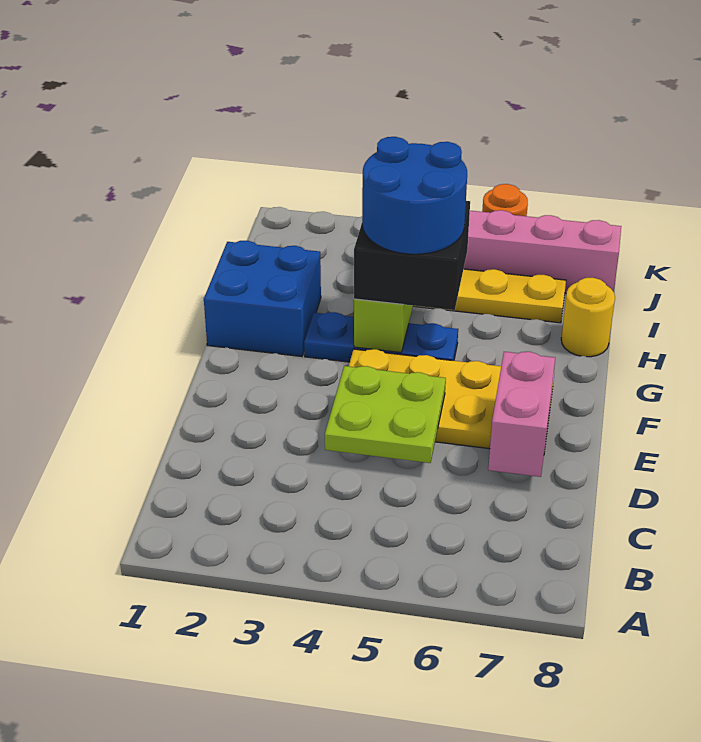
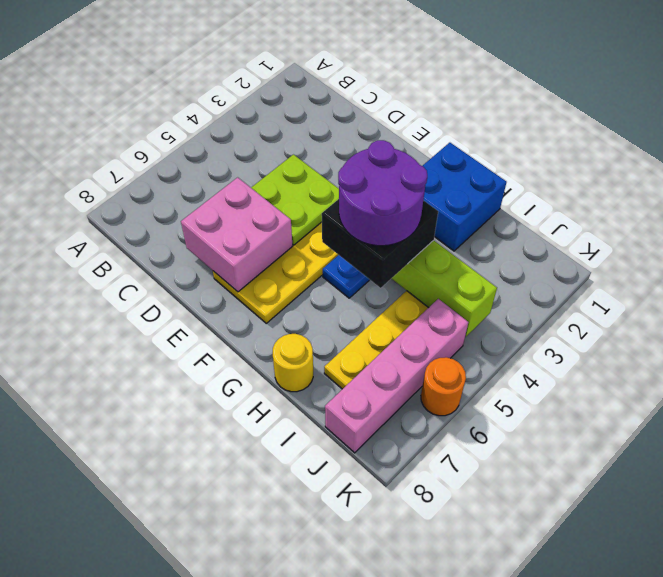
pink brick D7:E7 level 2 -> pink brick D6:E7 level 2
blue round brick G4:H5 level 4 -> purple round brick G4:H5 level 4

